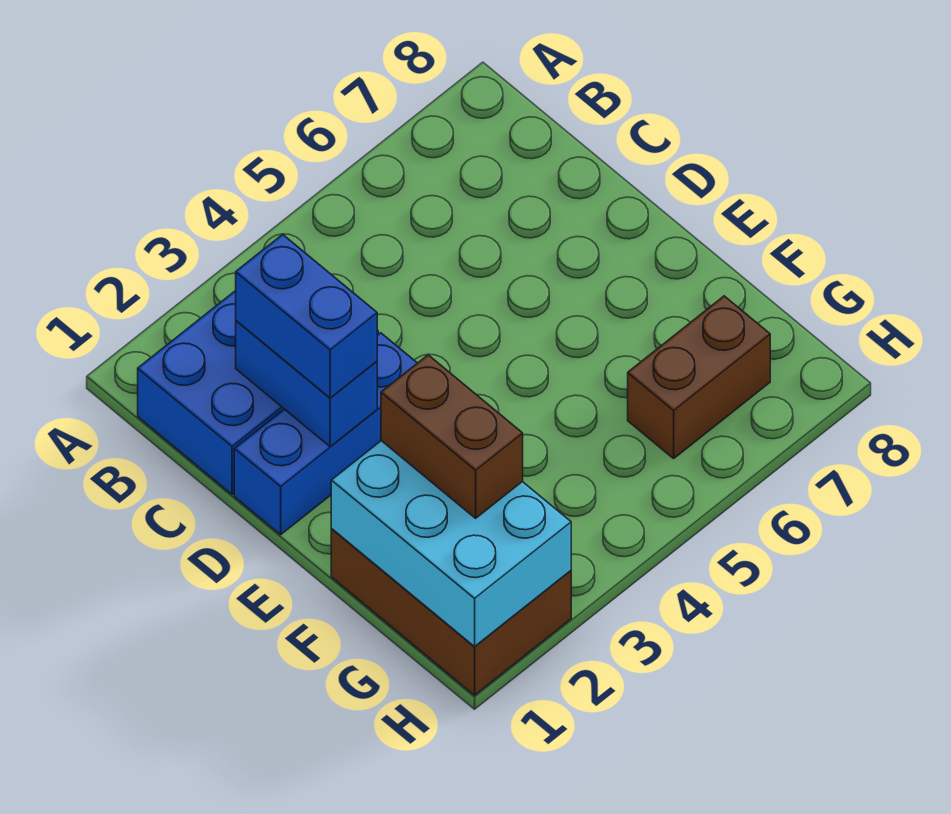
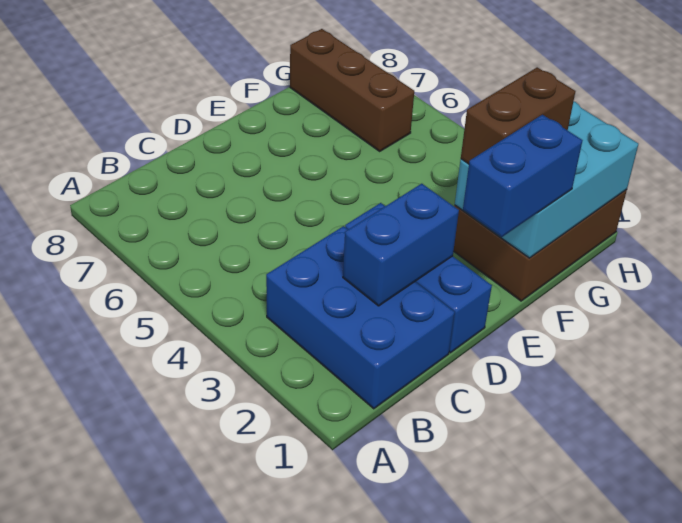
blue brick C2:D2 level 3 -> blue brick E1:F1 level 3
brown brick G6:G7 level 1 -> brown brick G6:G8 level 1

